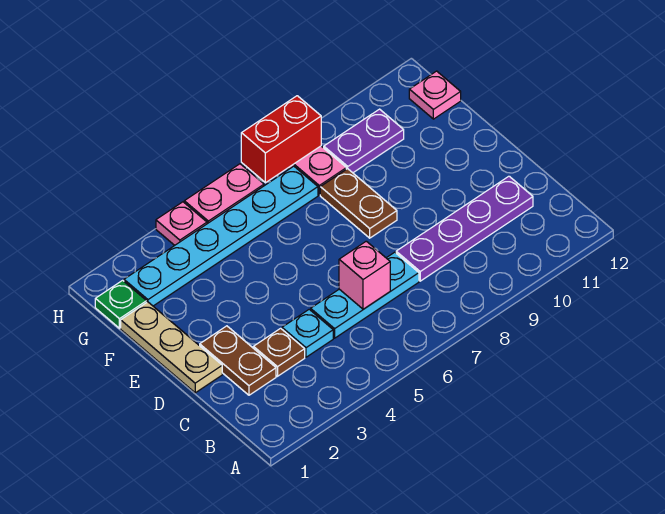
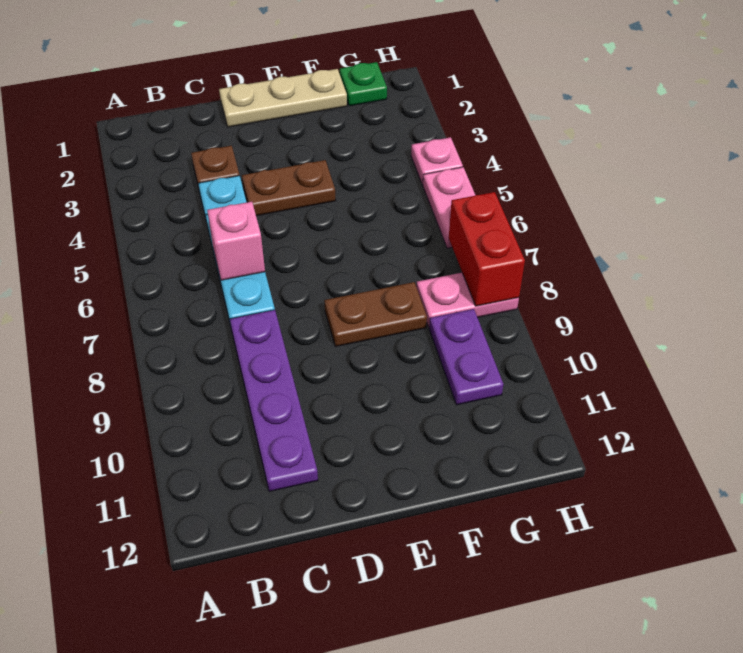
brown plate C2:D2 level 1 -> brown plate D4:E4 level 1
cyan plate G2:G7 level 1 -> none
pink plate G12 level 1 -> none

